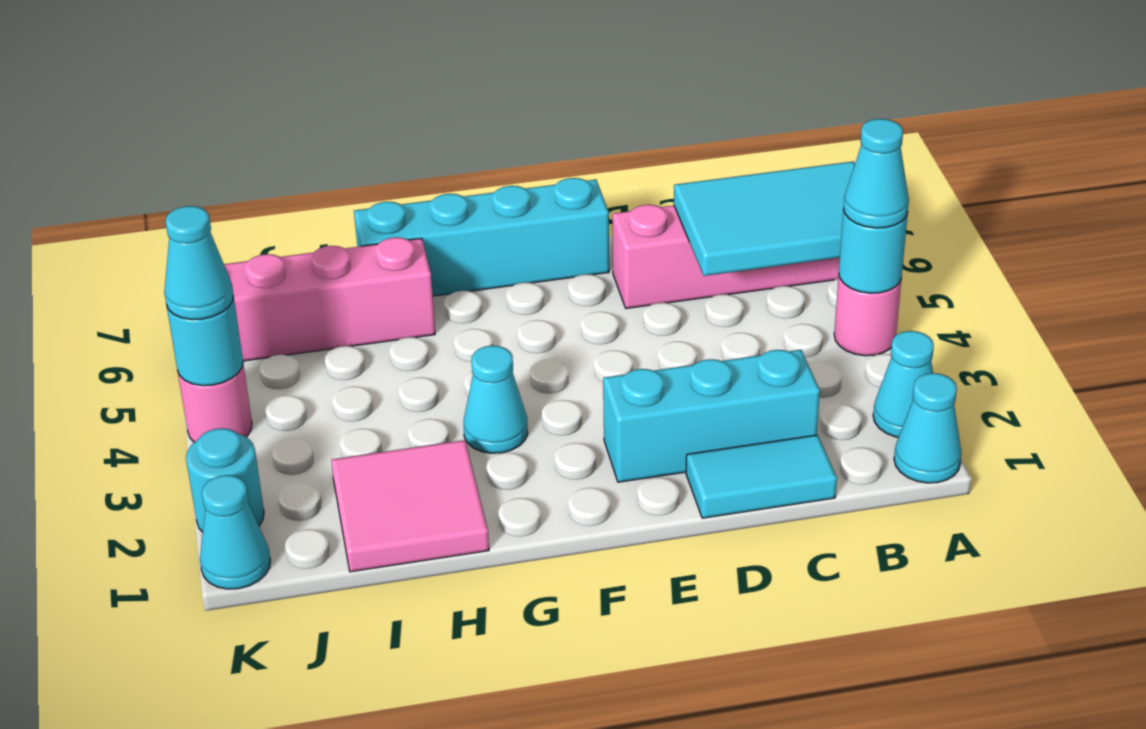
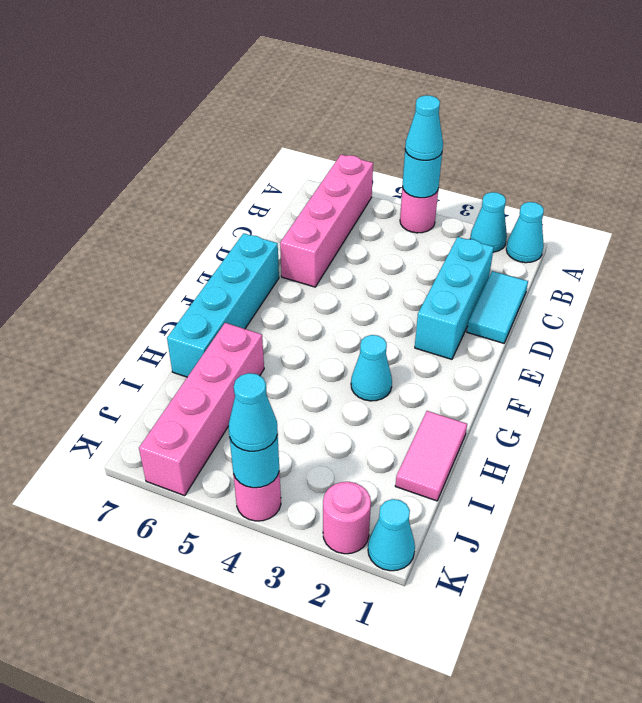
cyan tile A5:C6 level 2 -> none
pink tile H1:I2 level 1 -> pink tile H1:I1 level 1
cyan round brick K2 level 1 -> pink round brick K2 level 1

